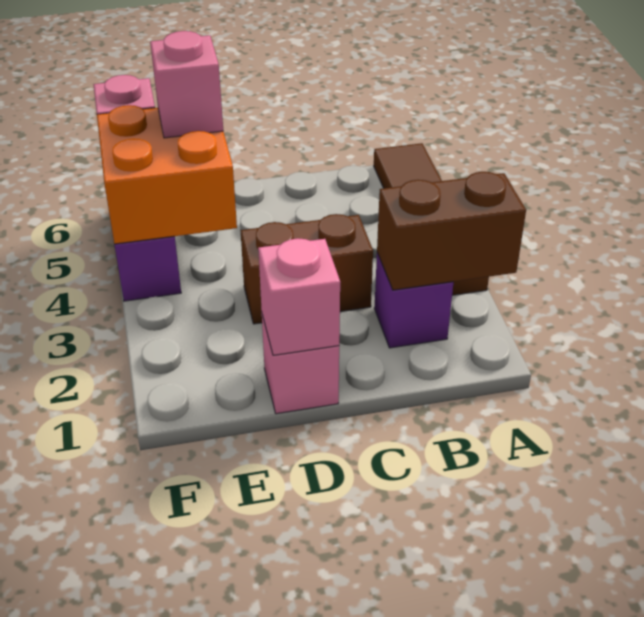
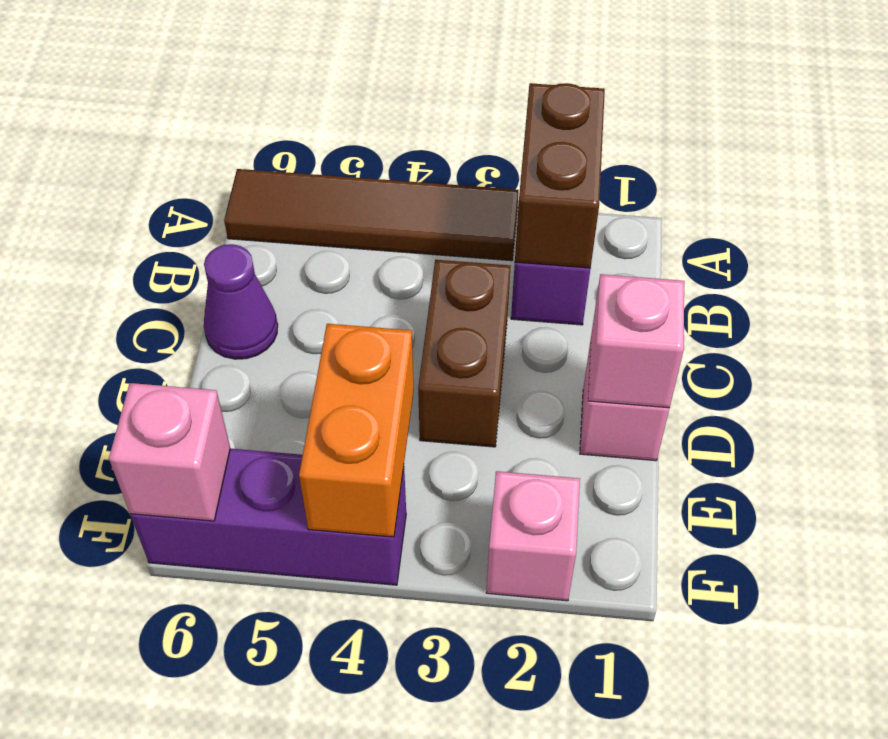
none -> purple cone C6 level 1
orange brick E4:F5 level 2 -> orange brick E4:F4 level 2
pink brick E5 level 3 -> pink brick F2 level 1

